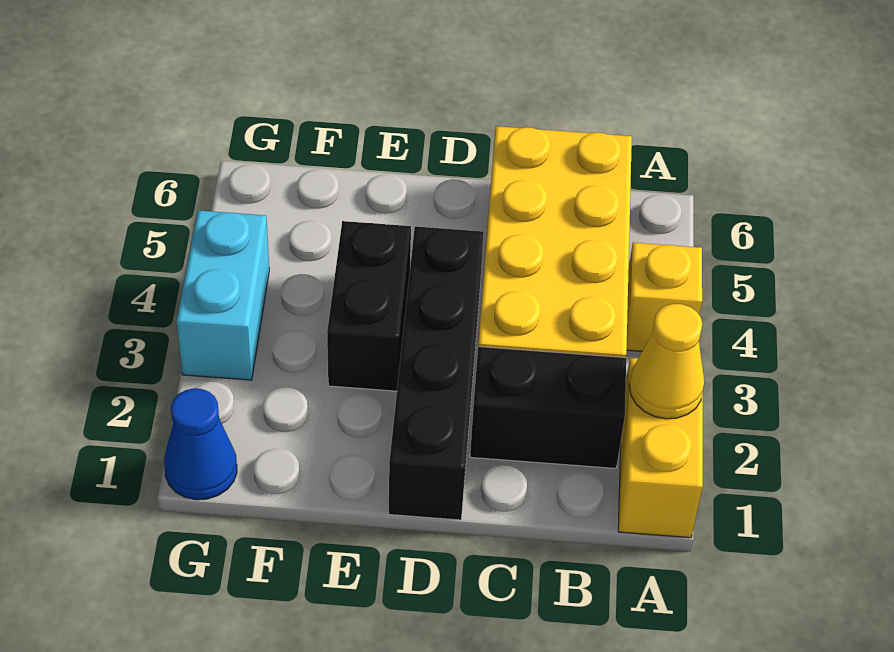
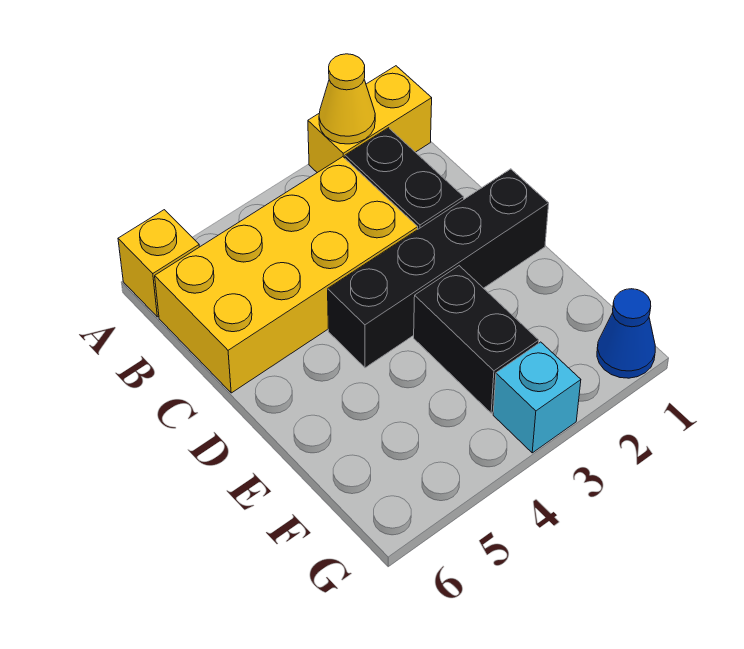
yellow brick A4 level 1 -> yellow brick A6 level 1
black brick E3:E4 level 1 -> black brick E3:F3 level 1
cyan brick G3:G4 level 1 -> cyan brick G3 level 1

